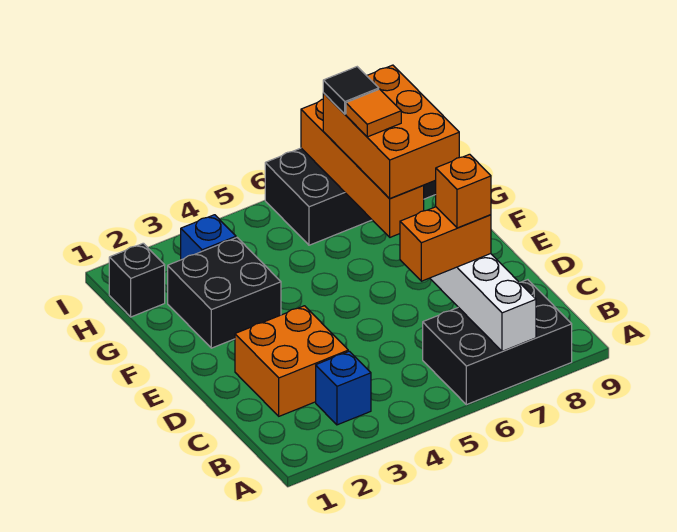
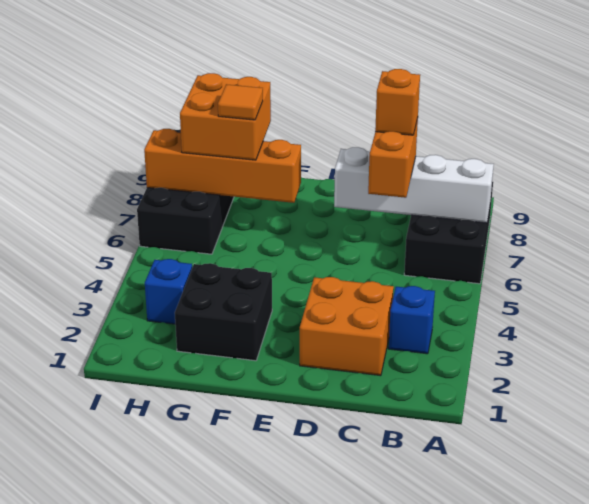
orange brick F7:H8 level 3 -> orange brick G7:H8 level 3
black brick H1 level 1 -> none
black tile H7 level 4 -> none

